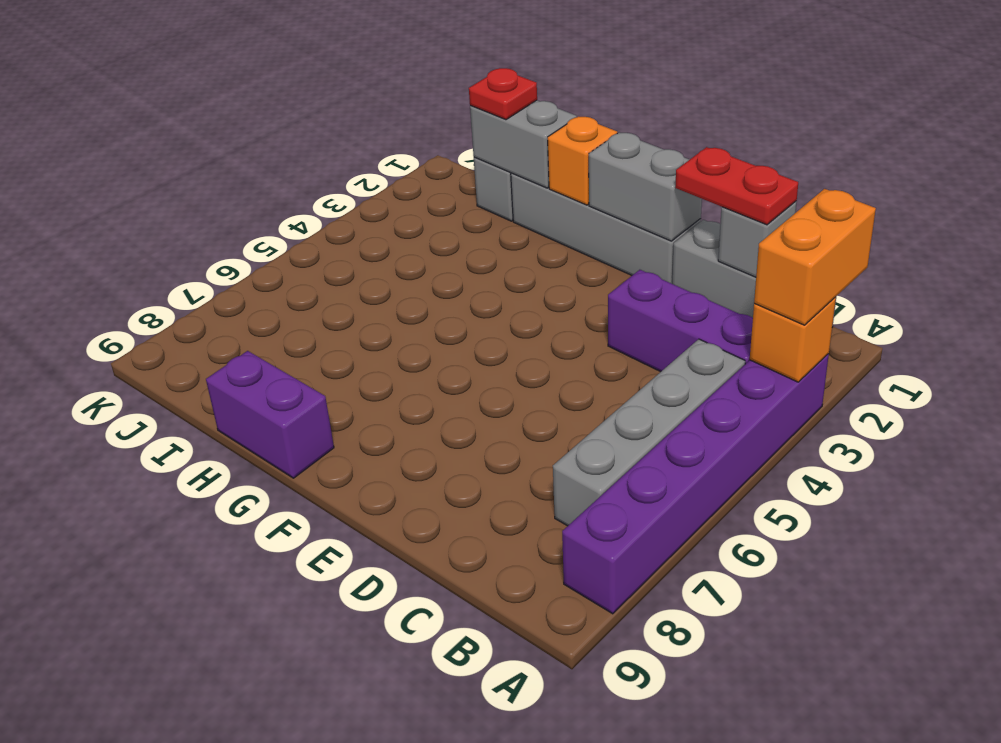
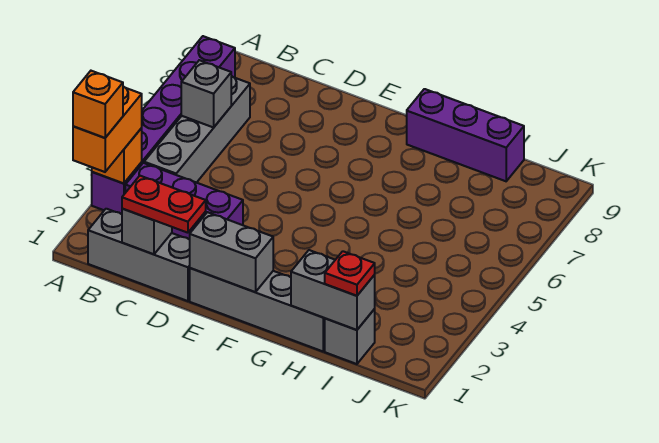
none -> grey brick B6 level 2
orange brick G1 level 2 -> orange brick A2 level 4
purple brick G9:H9 level 1 -> purple brick G9:I9 level 1

